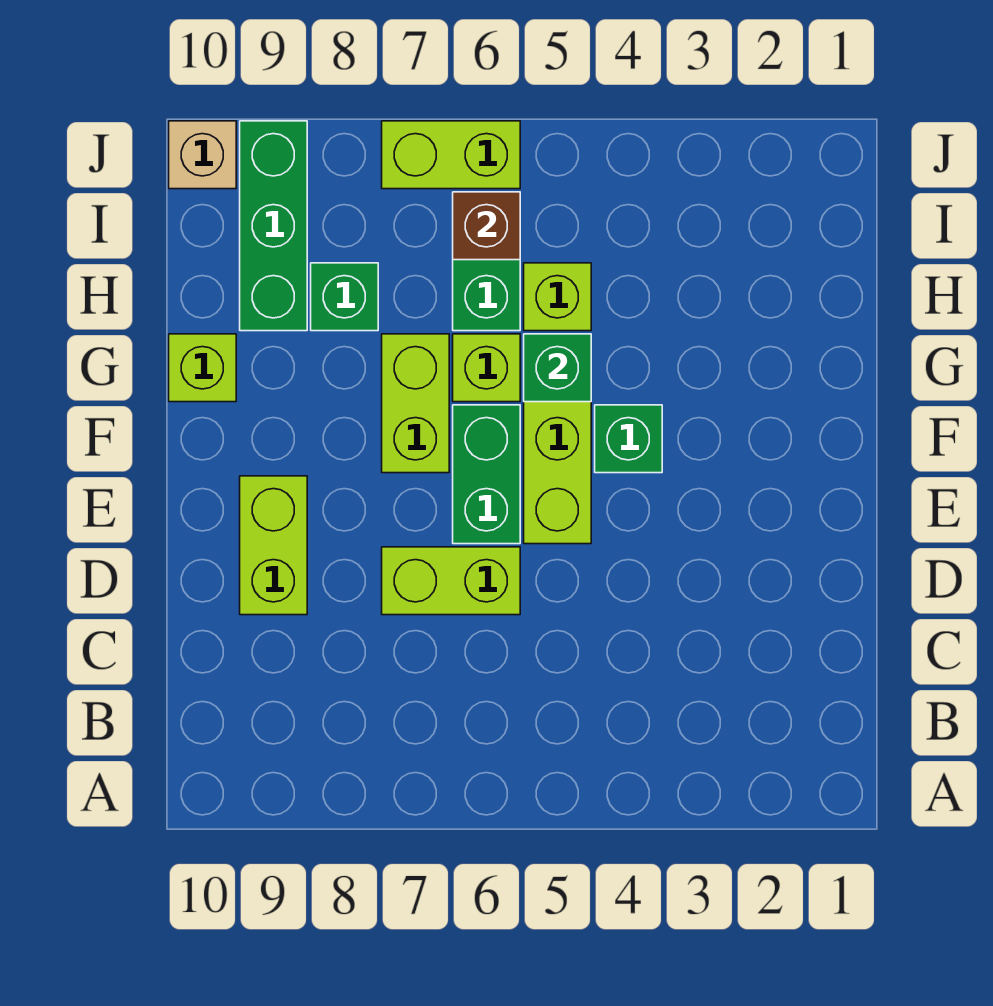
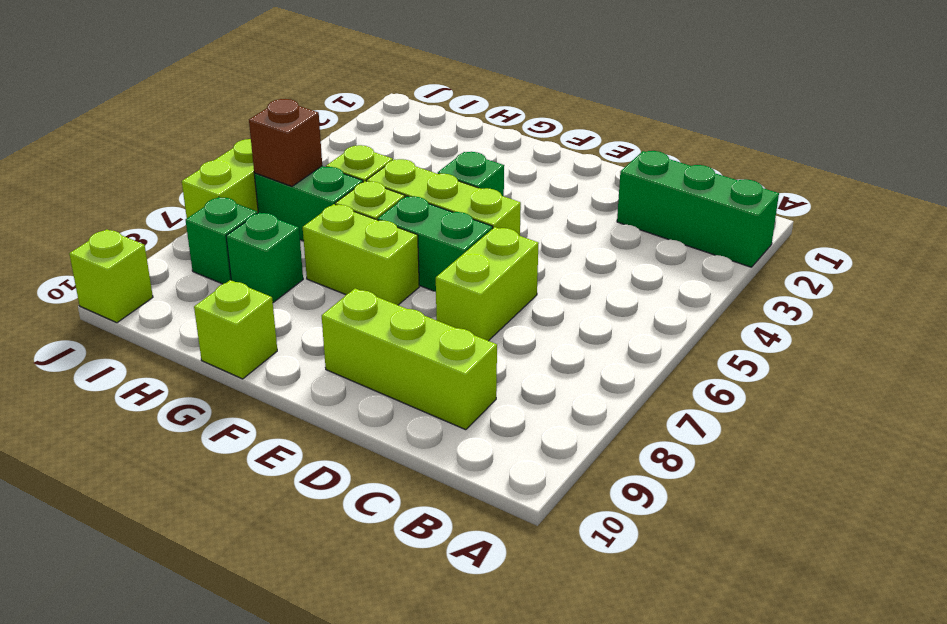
lime brick D9:E9 level 1 -> lime brick C9:E9 level 1
green brick G5 level 2 -> green brick I8 level 1
green brick H9:J9 level 1 -> green brick A2:C2 level 1
tan brick J10 level 1 -> lime brick J10 level 1

